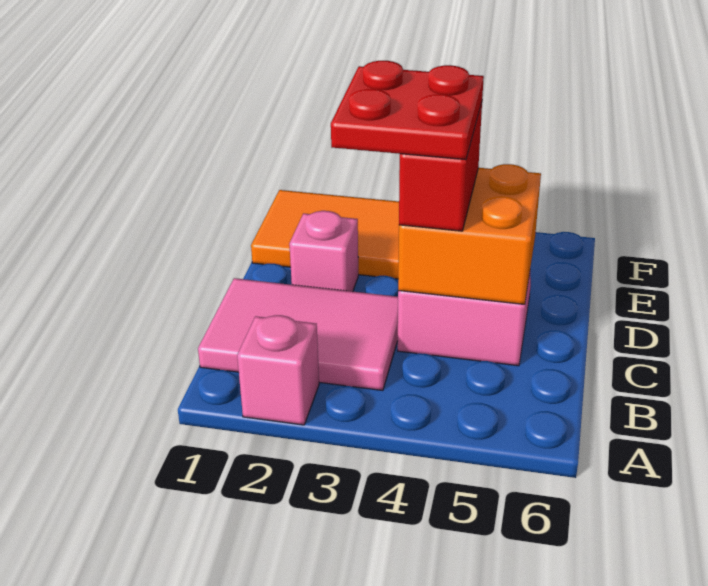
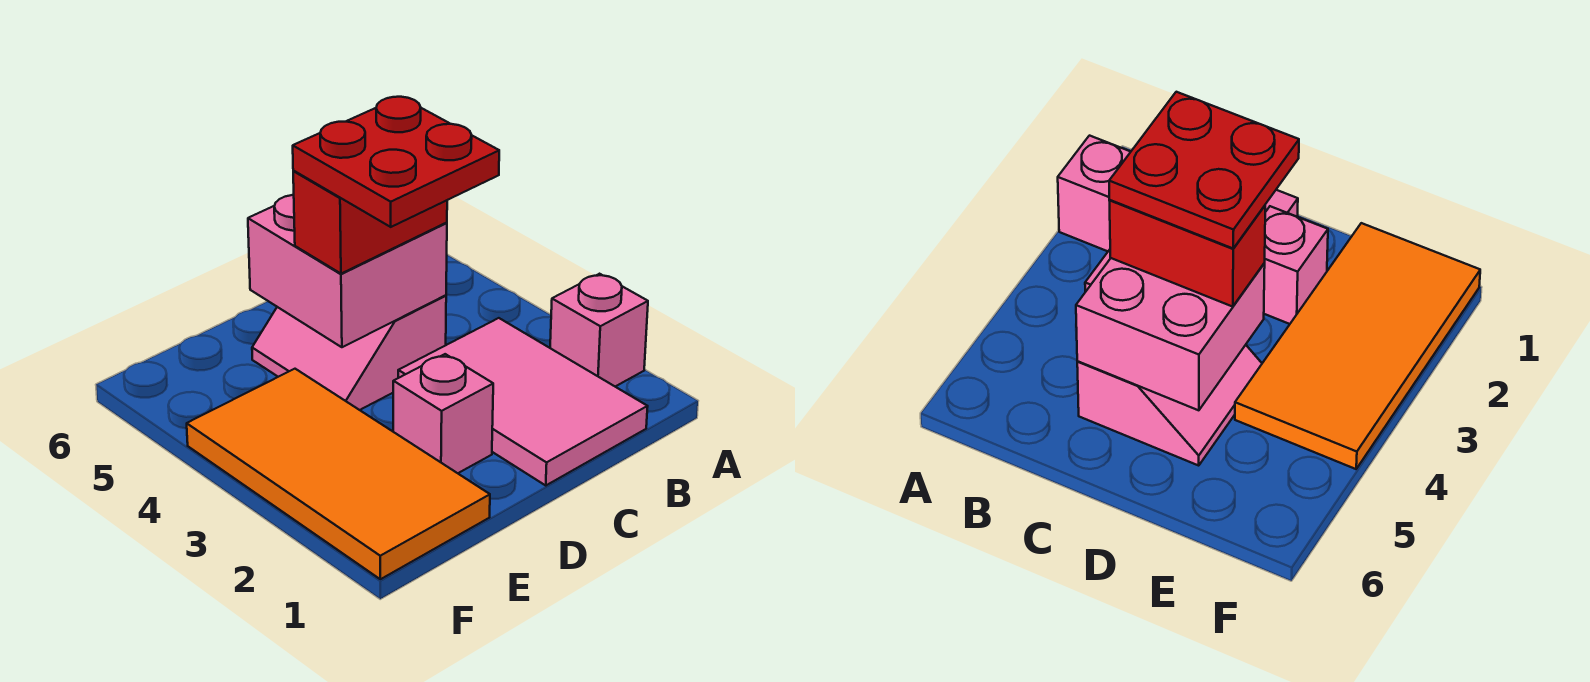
orange brick C4:D5 level 2 -> pink brick C4:D5 level 2

